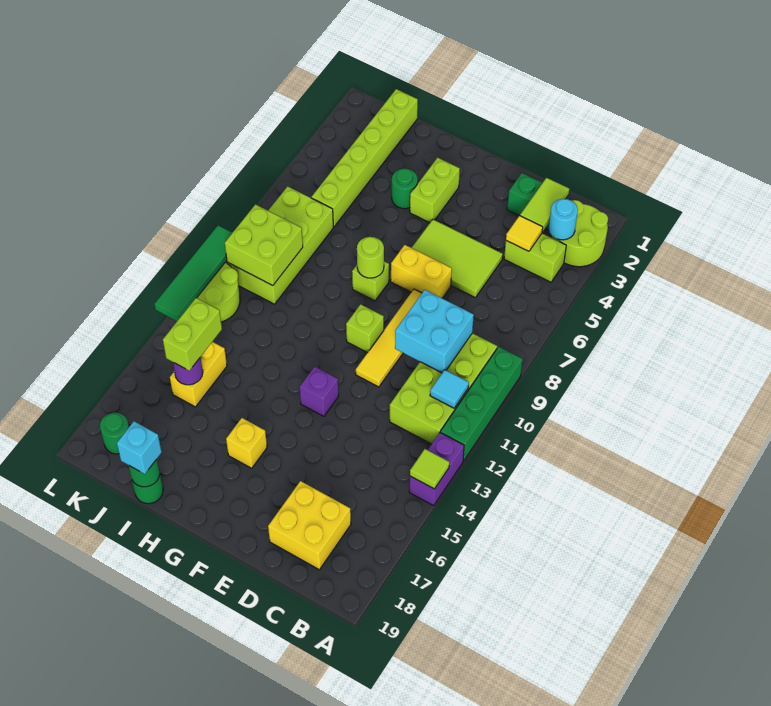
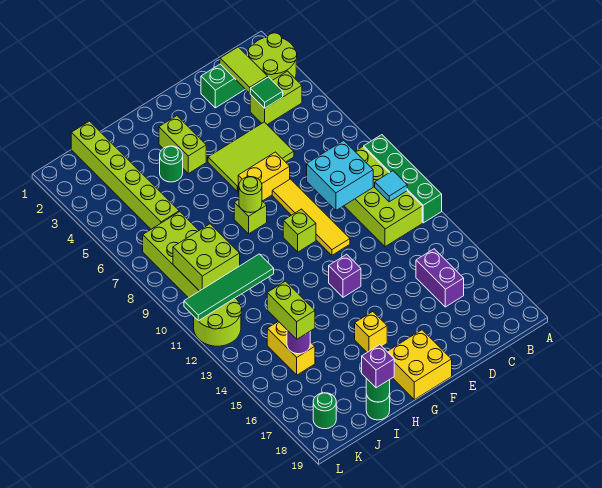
purple brick A13:A14 level 1 -> purple brick C15:C16 level 1
lime tile A14 level 2 -> none
cyan round brick B3 level 2 -> none
yellow tile C4 level 2 -> green tile C4 level 2
yellow brick C17:D18 level 1 -> yellow brick F18:G19 level 1
cyan brick I19 level 3 -> purple brick I19 level 3
green tile L10:L13 level 2 -> green tile I11:L11 level 2

